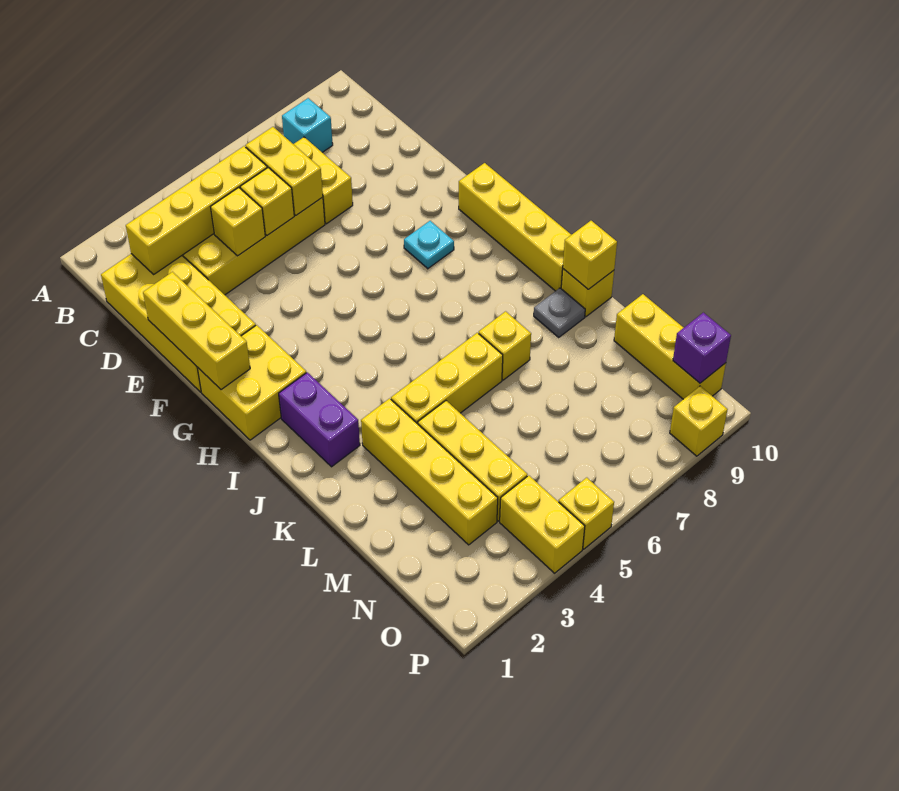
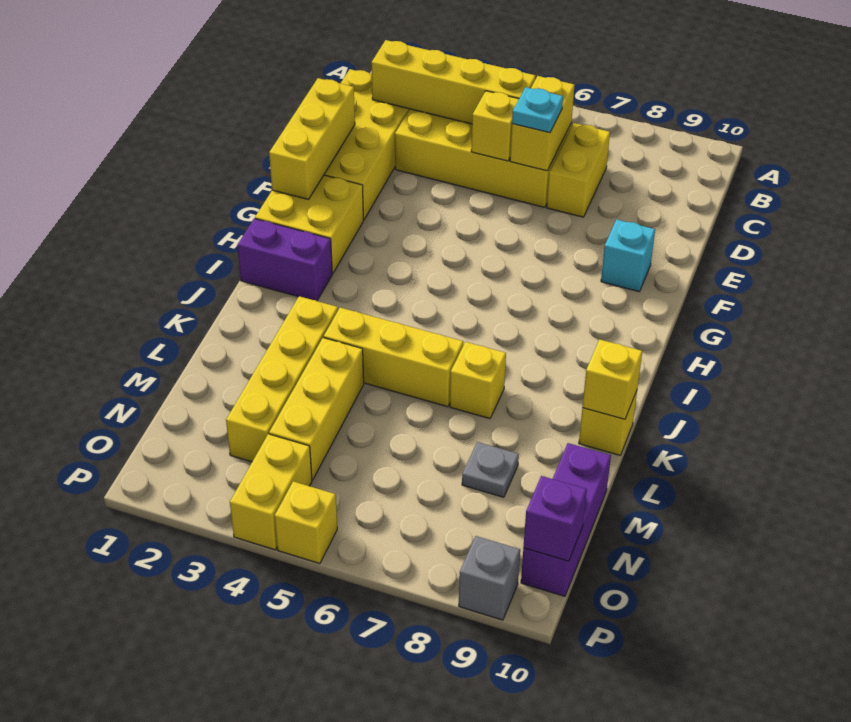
cyan brick B8 level 1 -> cyan brick F9 level 1
yellow brick D4 level 2 -> none
cyan plate G8 level 1 -> cyan plate D6 level 3
yellow brick G10:J10 level 1 -> none
purple brick I2:J2 level 1 -> purple brick I1:I2 level 1
grey plate K9 level 1 -> grey plate M8 level 1
yellow brick M10:O10 level 1 -> purple brick M10:O10 level 1
yellow brick P9 level 1 -> grey brick P9 level 1

